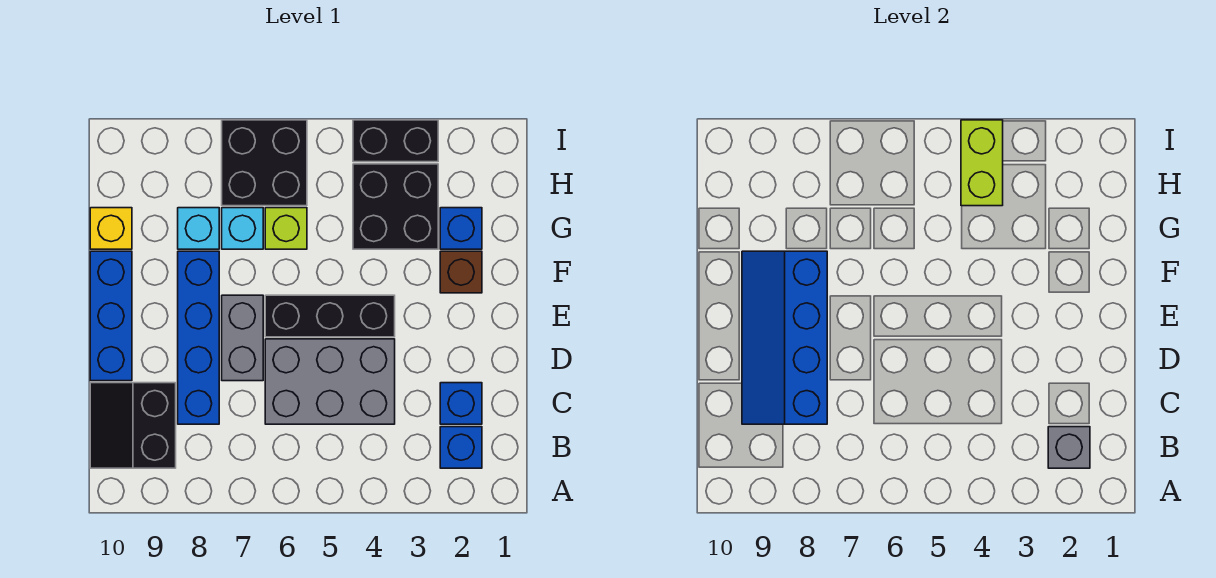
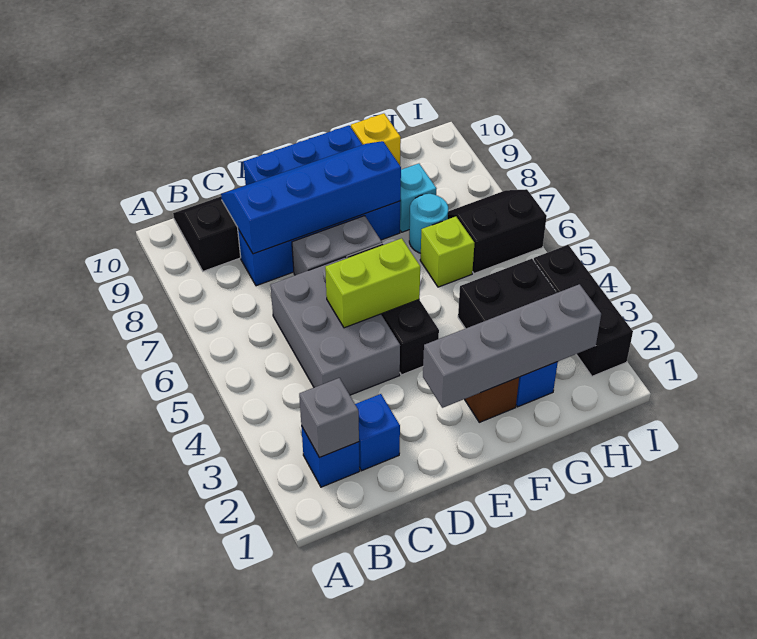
none -> grey brick E2:H2 level 2
cyan brick G7 level 1 -> cyan round brick G7 level 1
lime brick H4:I4 level 2 -> lime brick D5:E5 level 2
black brick H6:I7 level 1 -> black slope H6:I7 level 1 top 6
black brick I3:I4 level 1 -> black brick I2:I4 level 1

